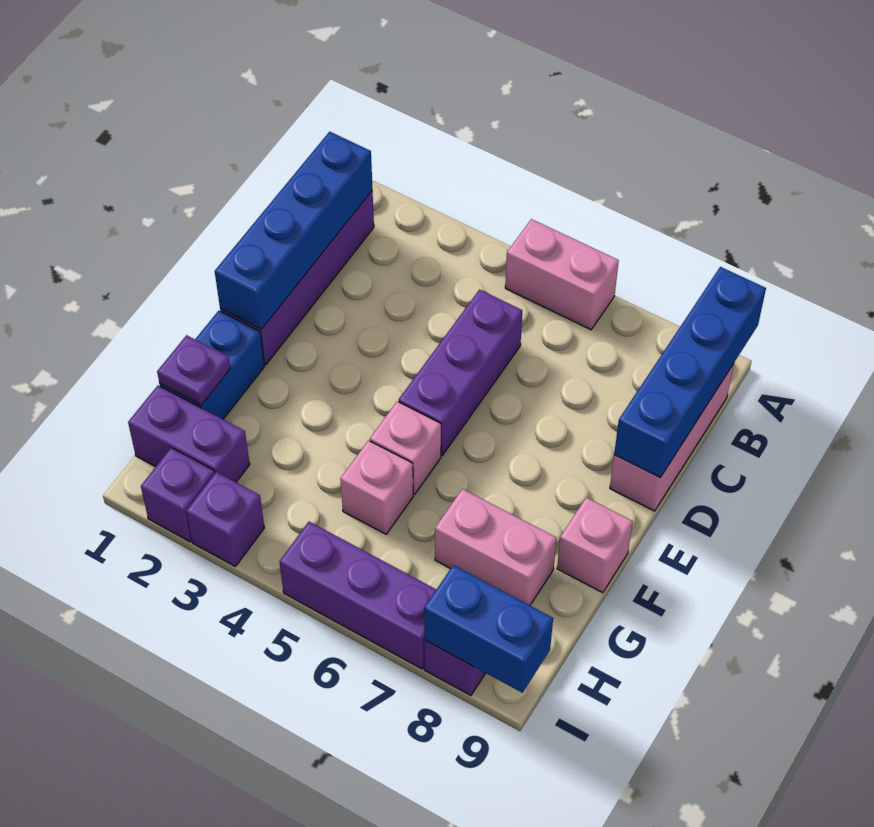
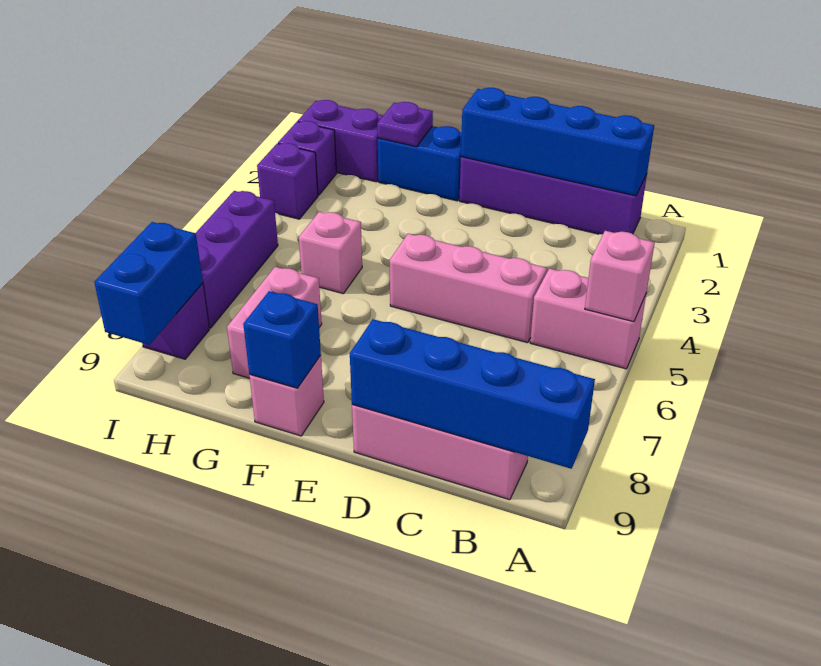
pink brick A5:A6 level 1 -> pink brick A5:B5 level 1
purple brick C5:E5 level 1 -> pink brick C5:E5 level 1
pink brick F5 level 1 -> pink brick A5 level 2
none -> blue brick F9 level 2
purple brick H1:H2 level 1 -> purple brick H1:I1 level 1

